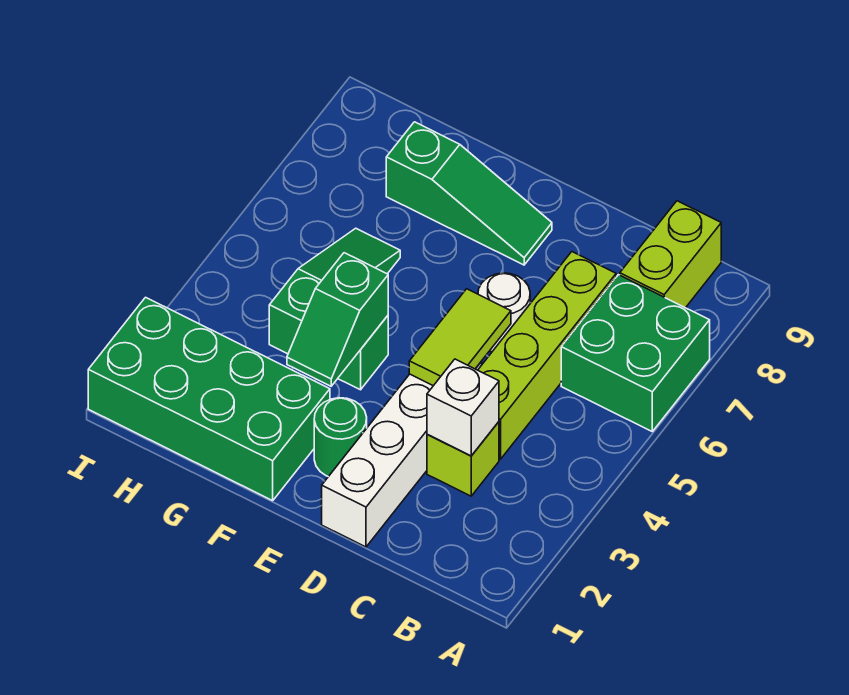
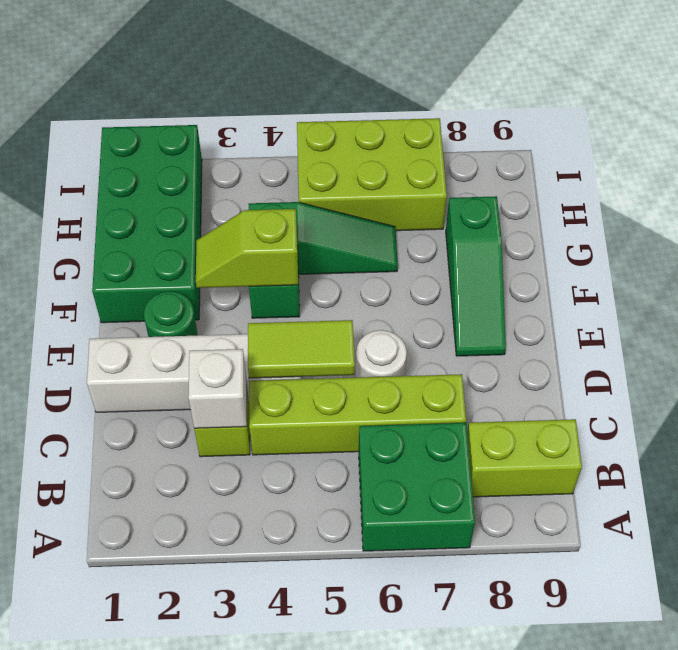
green slope F3:F4 level 2 top 4 -> lime slope F3:F4 level 2 top 4
none -> lime brick H5:I7 level 1

